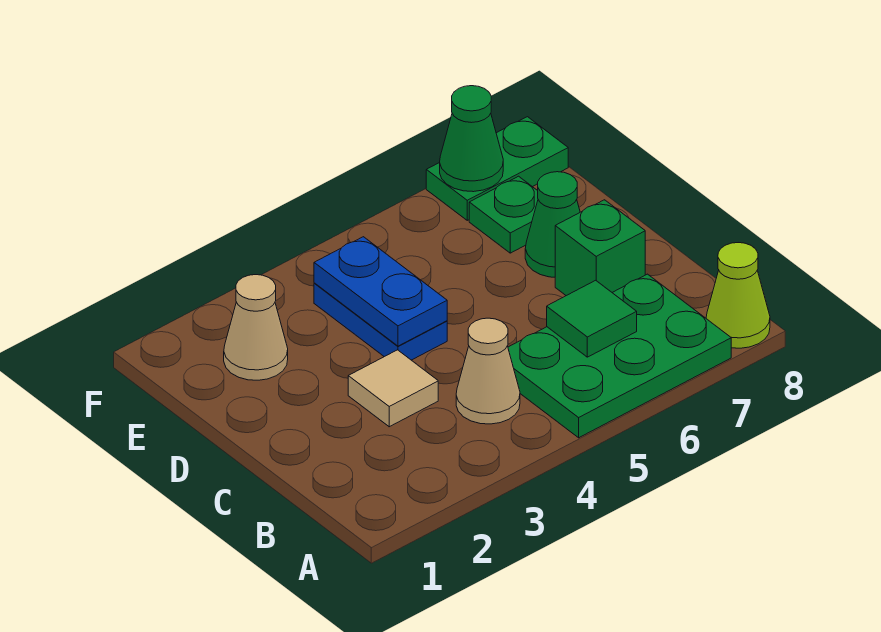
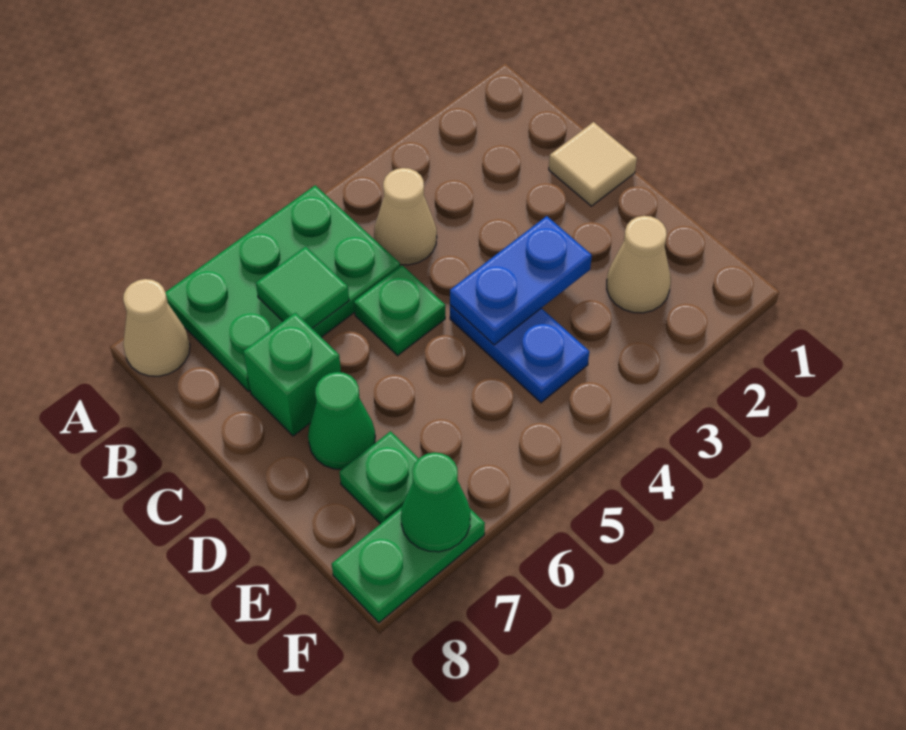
lime cone A8 level 1 -> tan cone A8 level 1
tan tile C3 level 1 -> tan tile C1 level 1
none -> green plate C5 level 1
blue plate D4:E4 level 2 -> blue plate D3:D4 level 2

